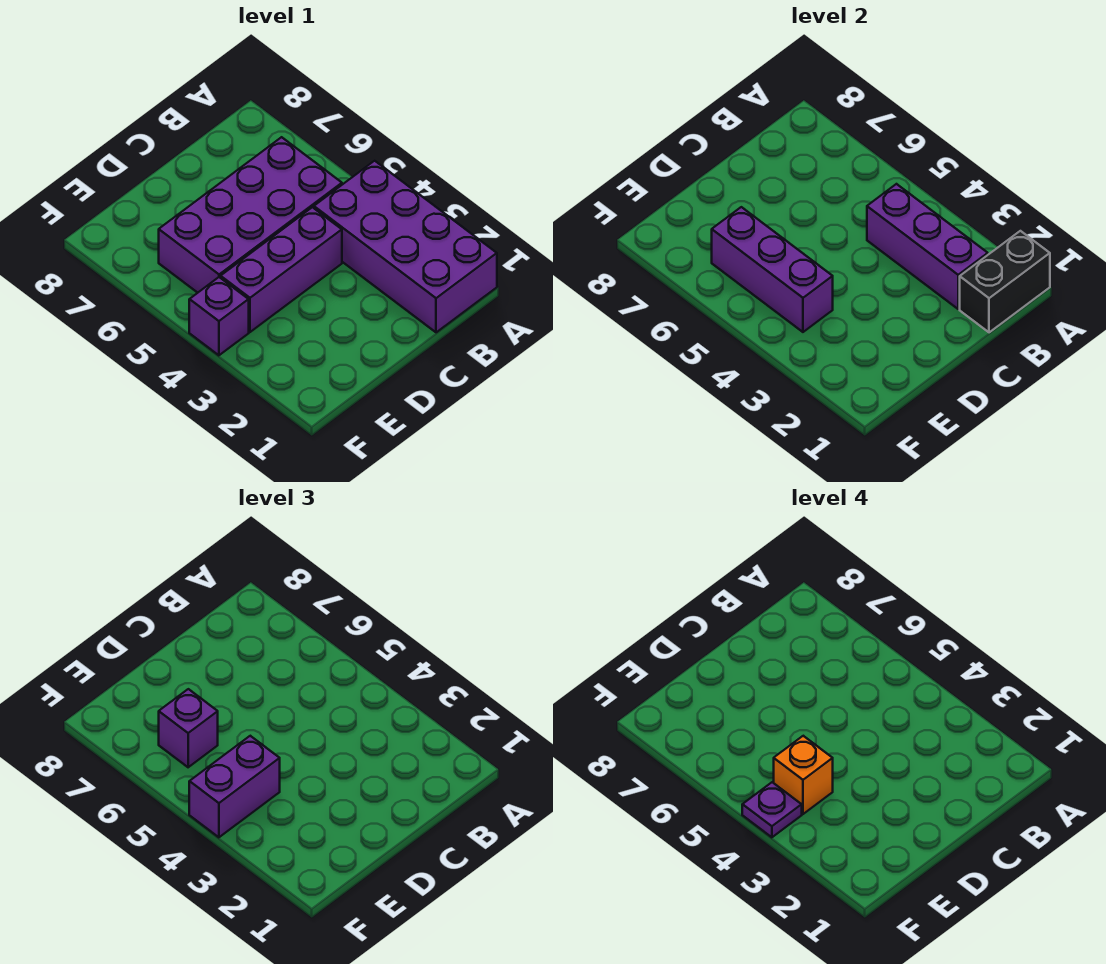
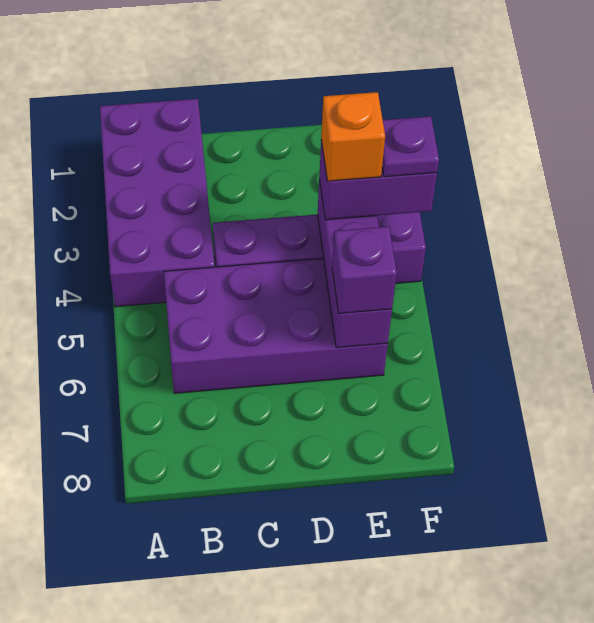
black brick A1:B1 level 2 -> none
purple brick B2:B4 level 2 -> none

